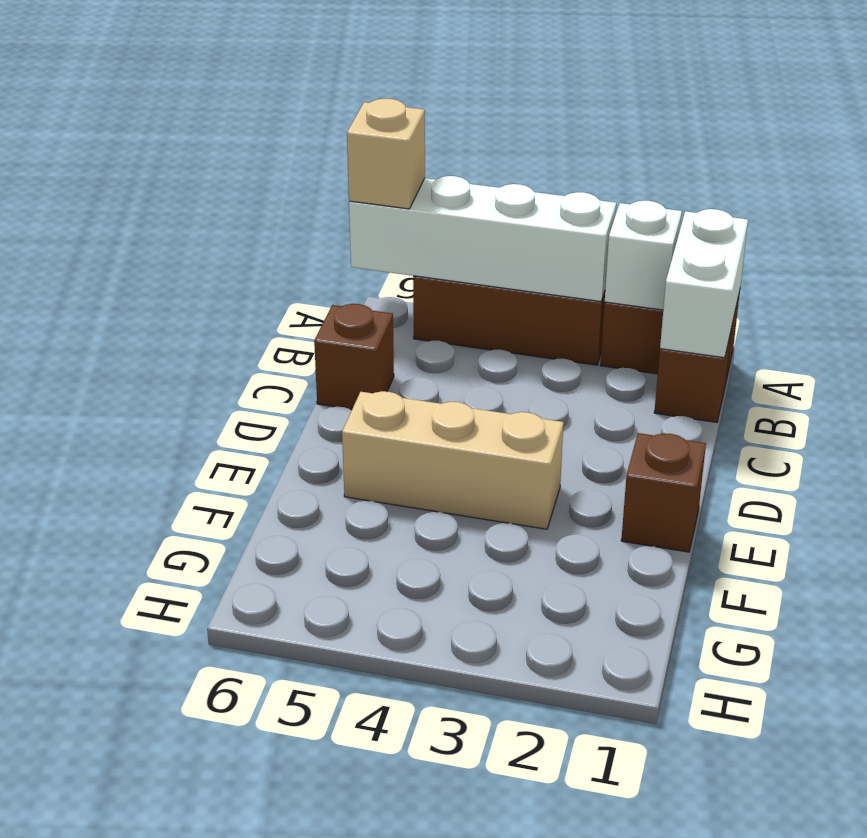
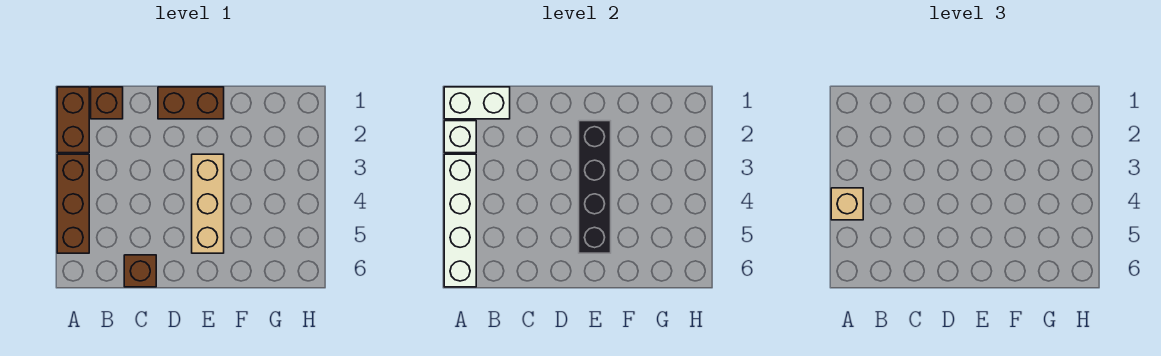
tan brick A6 level 3 -> tan brick A4 level 3
brown brick E1 level 1 -> brown brick D1:E1 level 1
none -> black brick E2:E5 level 2

